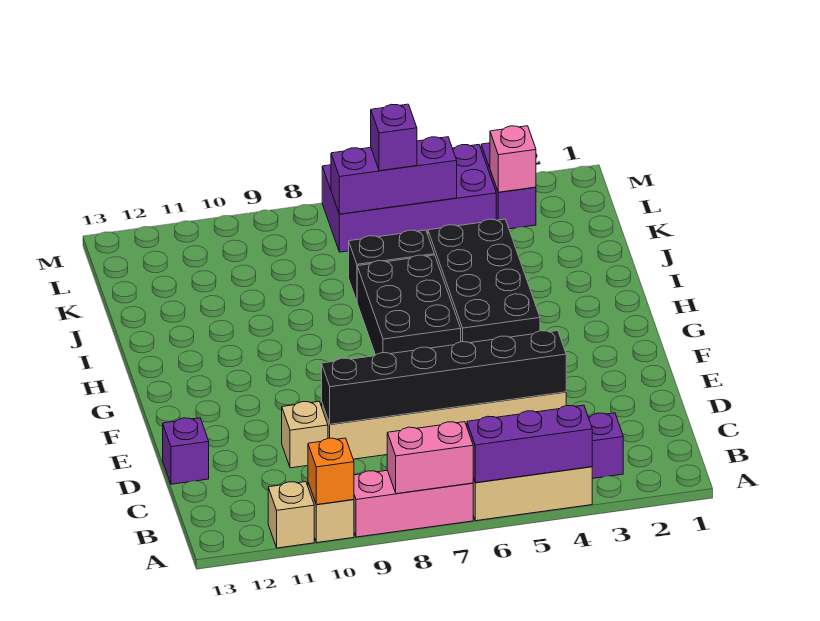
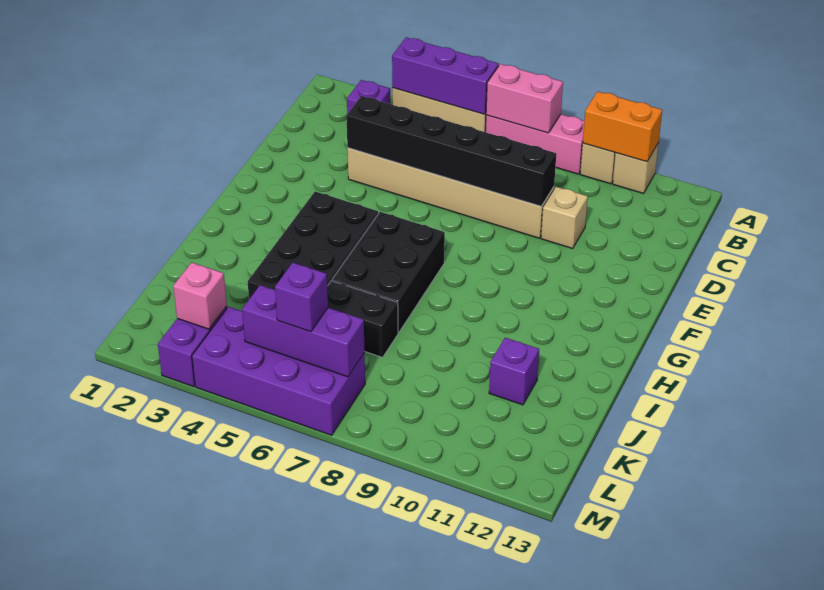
orange brick A10 level 2 -> orange brick A10:A11 level 2
purple brick D13 level 1 -> purple brick J11 level 1

